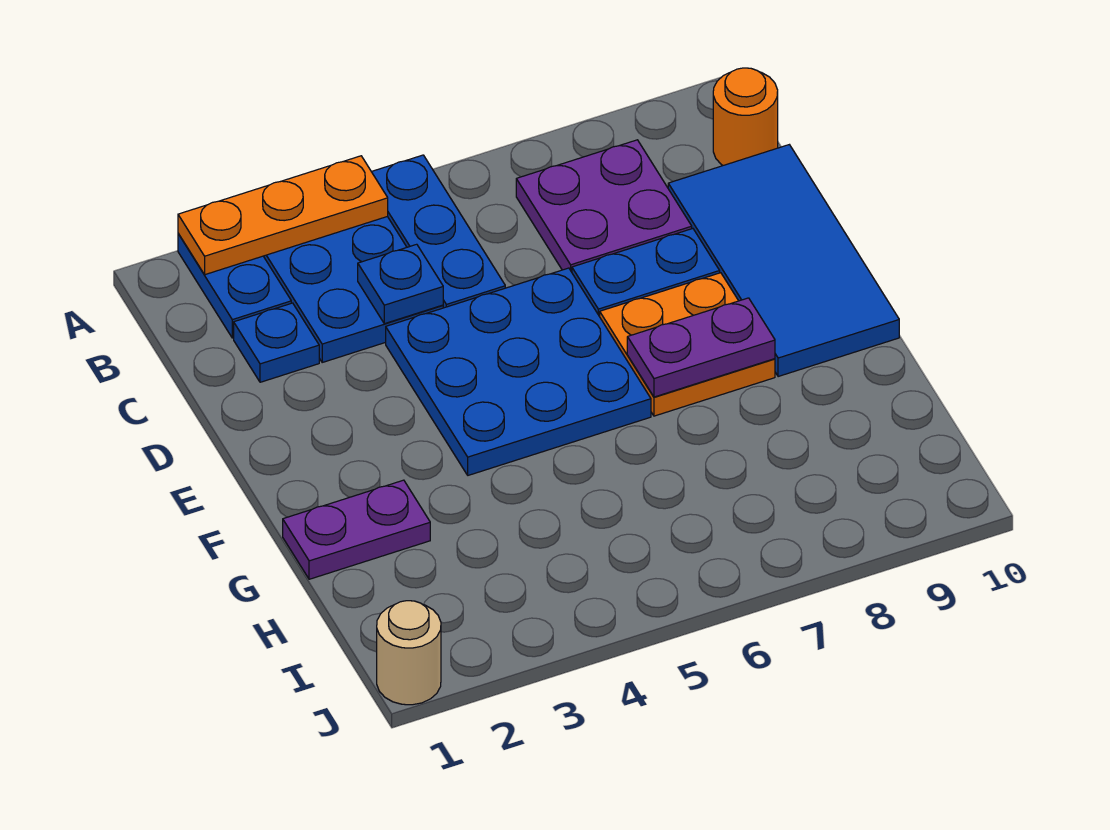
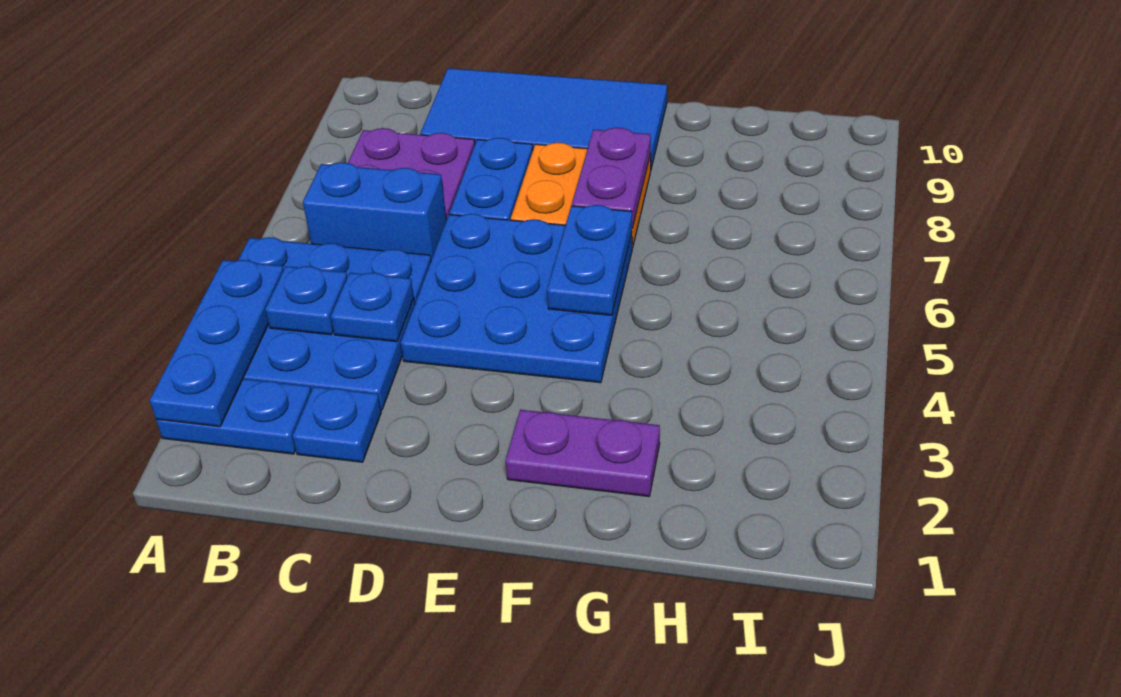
orange plate A2:A4 level 2 -> blue plate A2:A4 level 2
none -> blue plate B4 level 2
none -> blue brick B6:C6 level 1
orange round brick B10 level 1 -> none
none -> blue plate F5:F6 level 2
purple plate G1:G2 level 1 -> purple plate F2:G2 level 1
tan round brick J1 level 1 -> none

